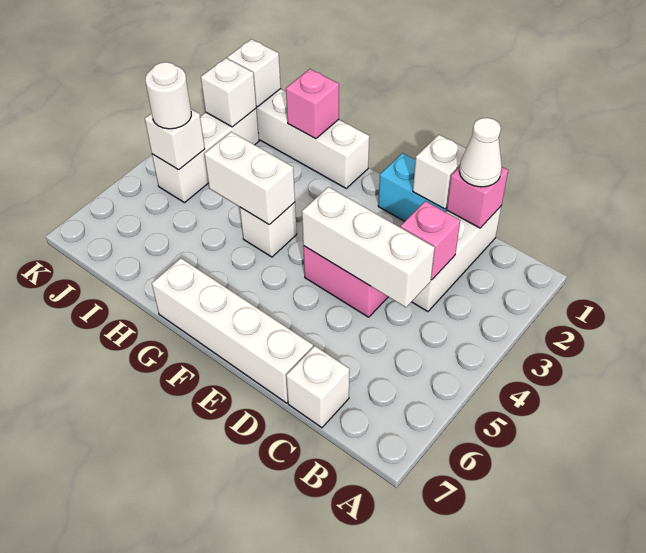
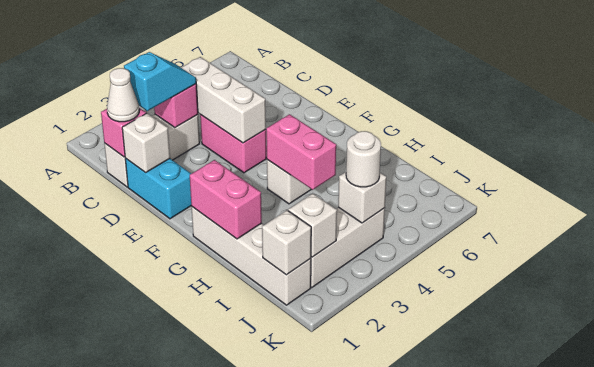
none -> cyan slope C2:C3 level 3 top 2
white brick C7 level 1 -> none
white brick D7:G7 level 1 -> none
white brick G4:H4 level 2 -> pink brick G4:H4 level 2
pink brick H1 level 2 -> pink brick G1:H1 level 2

